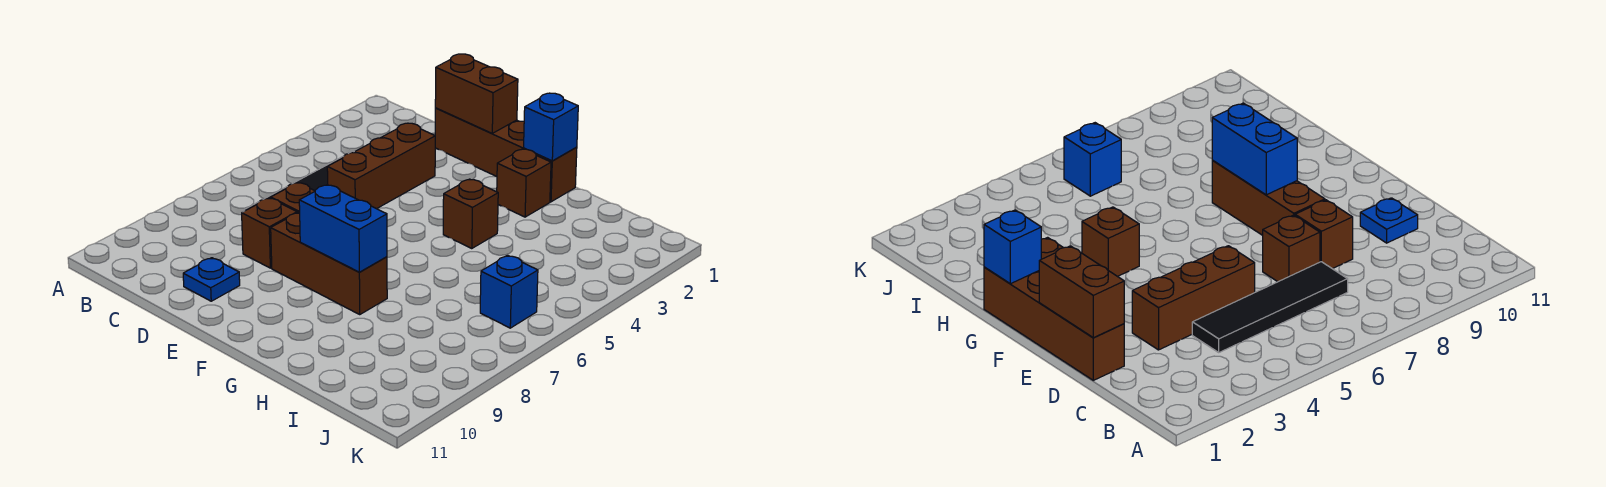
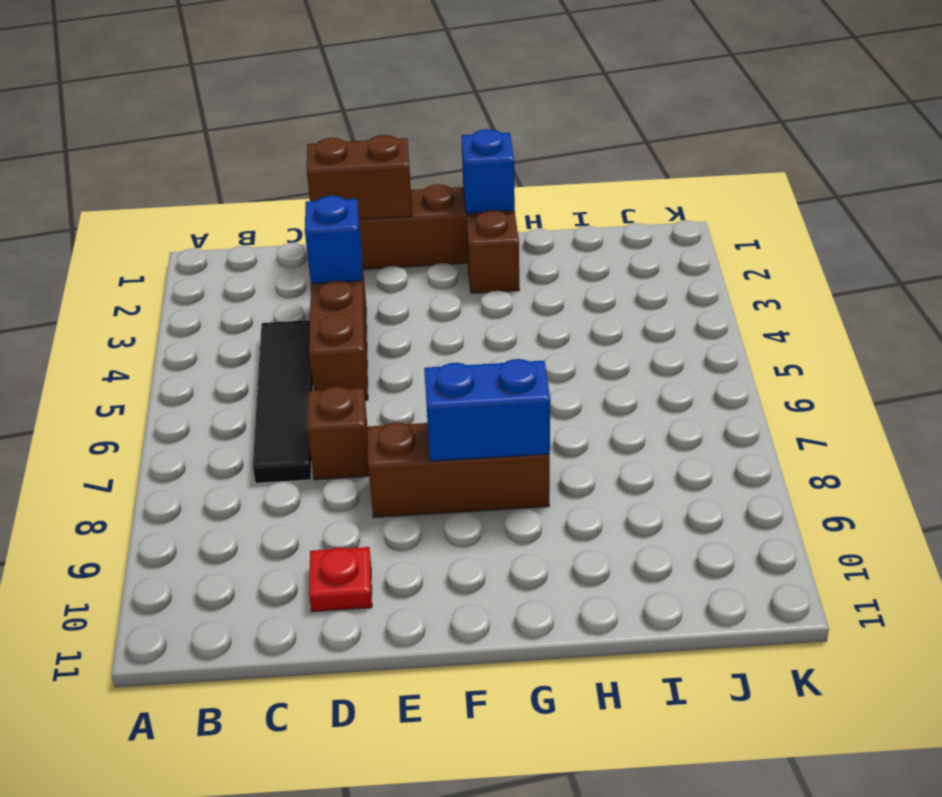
brown brick D8 level 1 -> none
blue plate D10 level 1 -> red plate D10 level 1
brown brick G4 level 1 -> none
blue brick J6 level 1 -> blue brick D3 level 2

